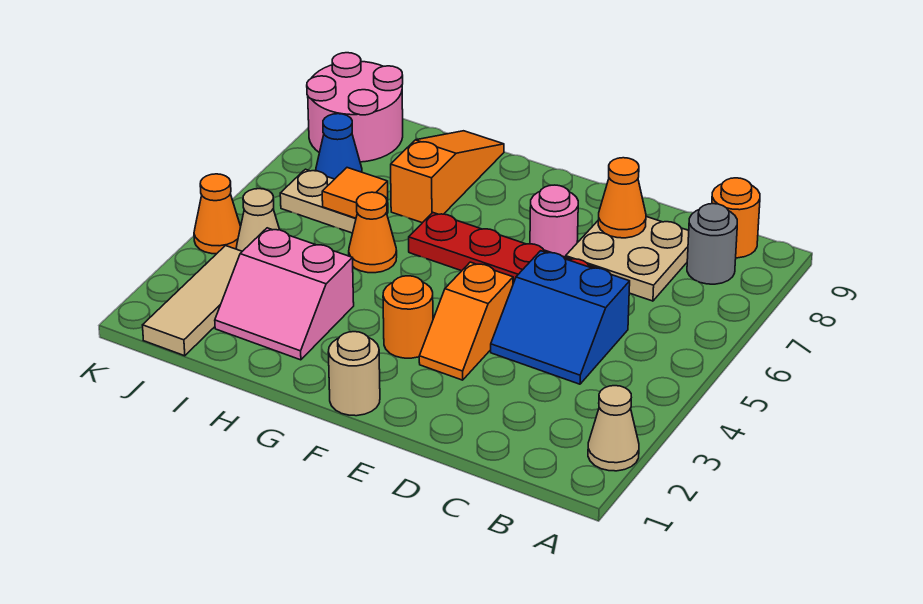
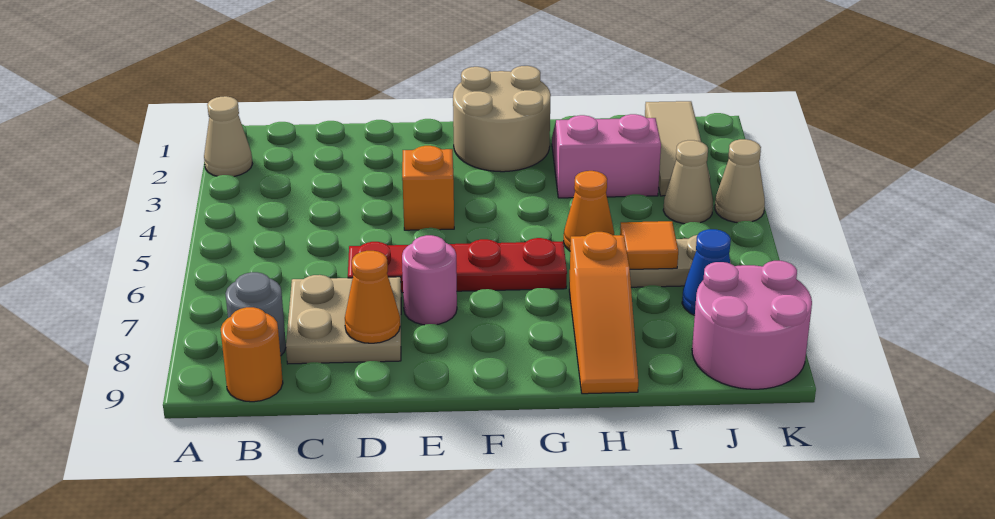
blue slope C4:D5 level 1 top 5 -> none
tan round brick F1 level 1 -> tan round brick F1:G2 level 1
orange round brick F3 level 1 -> none
orange cone K4 level 1 -> tan cone K4 level 1

